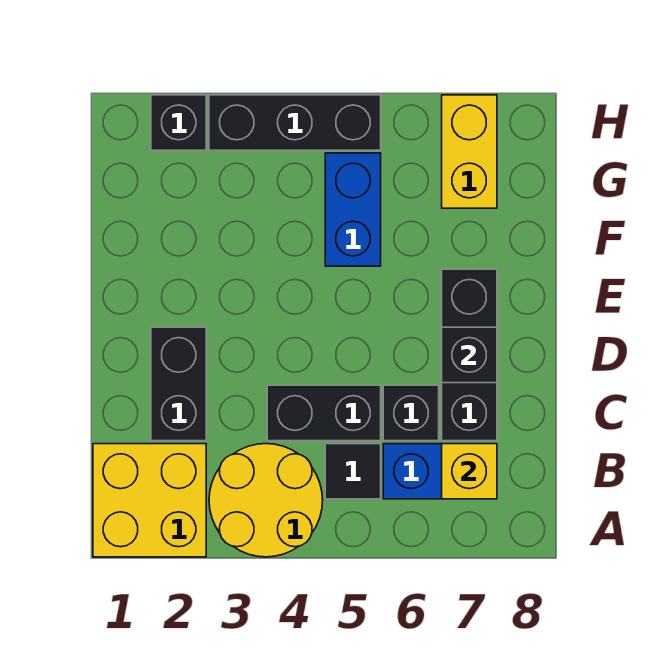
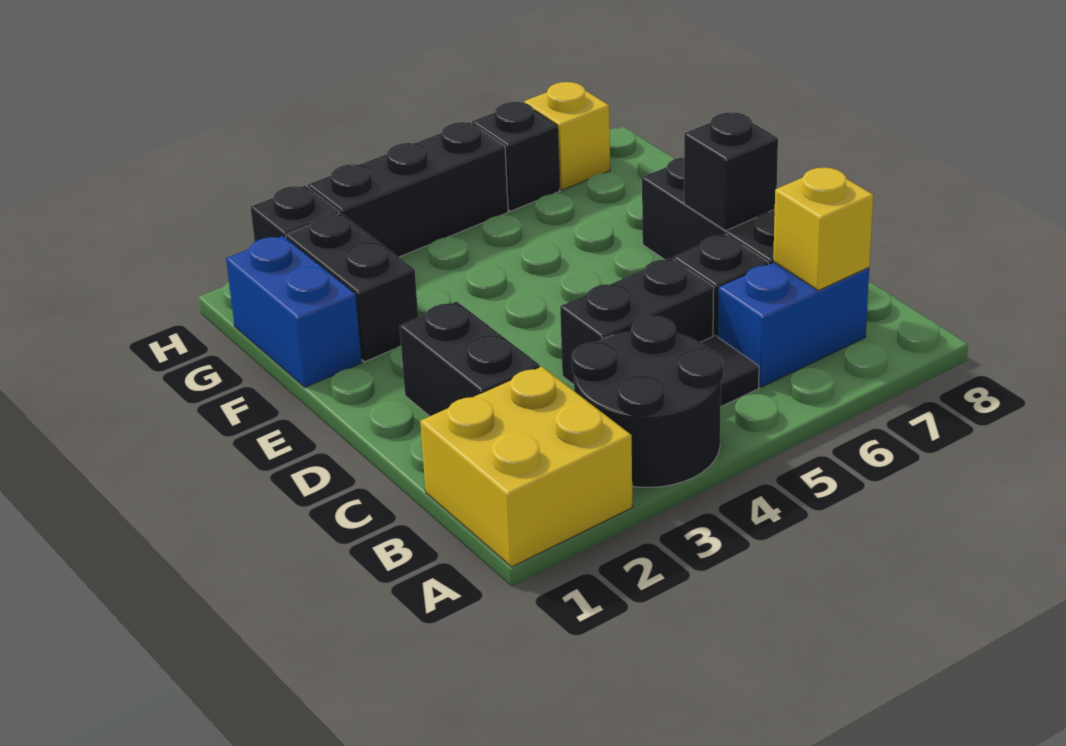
yellow round brick A3:B4 level 1 -> black round brick A3:B4 level 1
none -> black brick F2:G2 level 1
blue brick F5:G5 level 1 -> blue brick F1:G1 level 1
yellow brick G7:H7 level 1 -> yellow brick H7 level 1
none -> black brick H6 level 1

